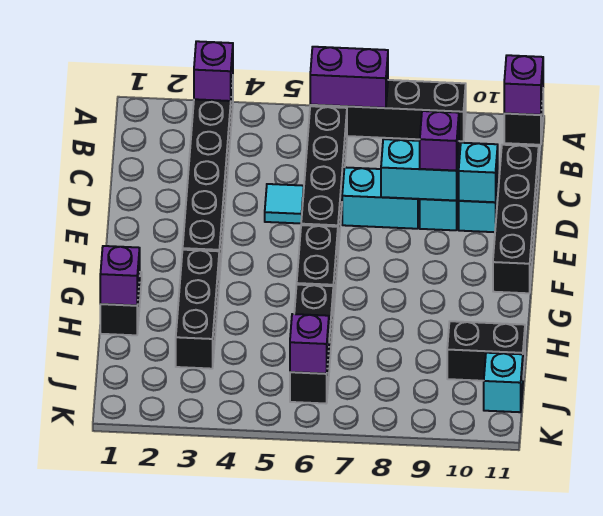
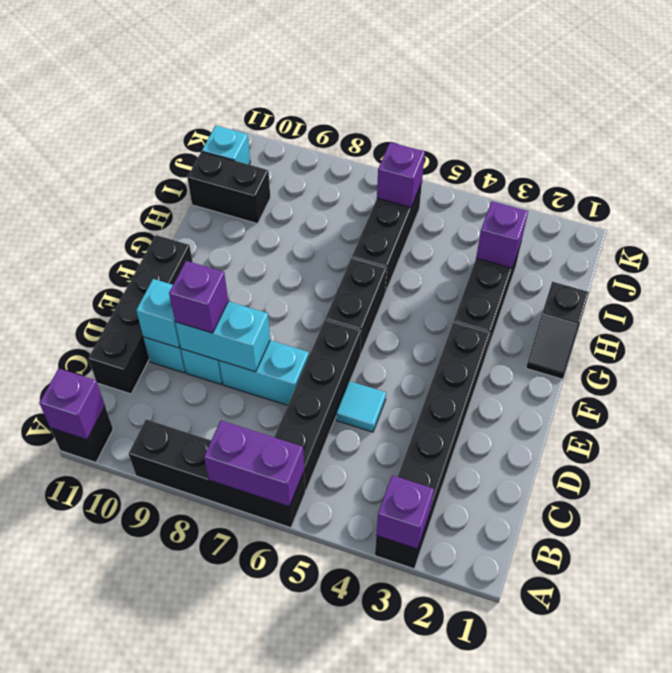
purple brick H1 level 2 -> purple brick I3 level 2

